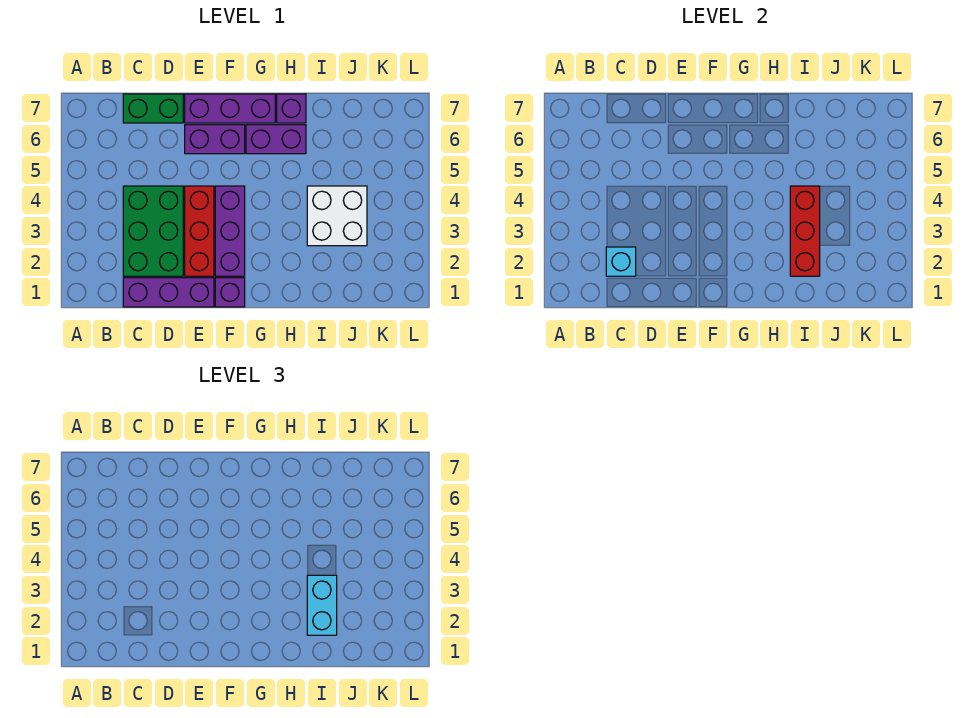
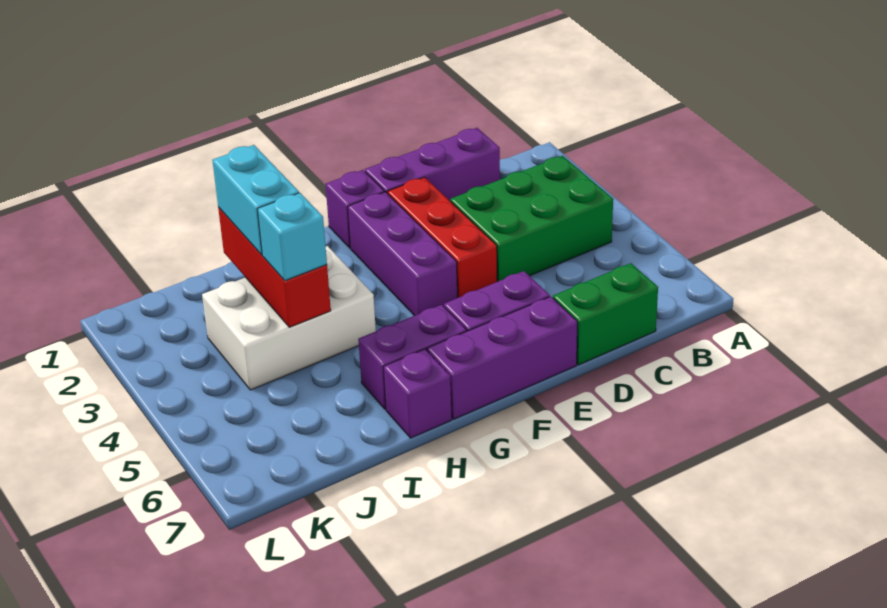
green brick C2:D4 level 1 -> green brick B3:D4 level 1
cyan brick C2 level 2 -> cyan brick I4 level 3
white brick I3:J4 level 1 -> white brick H3:J4 level 1

